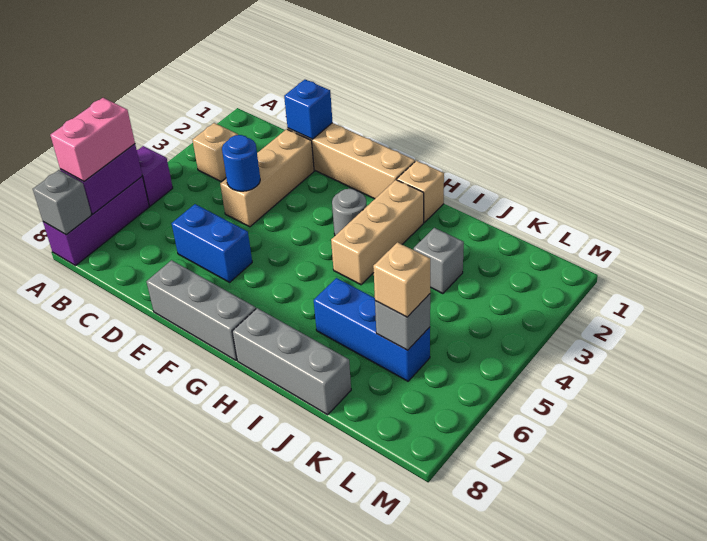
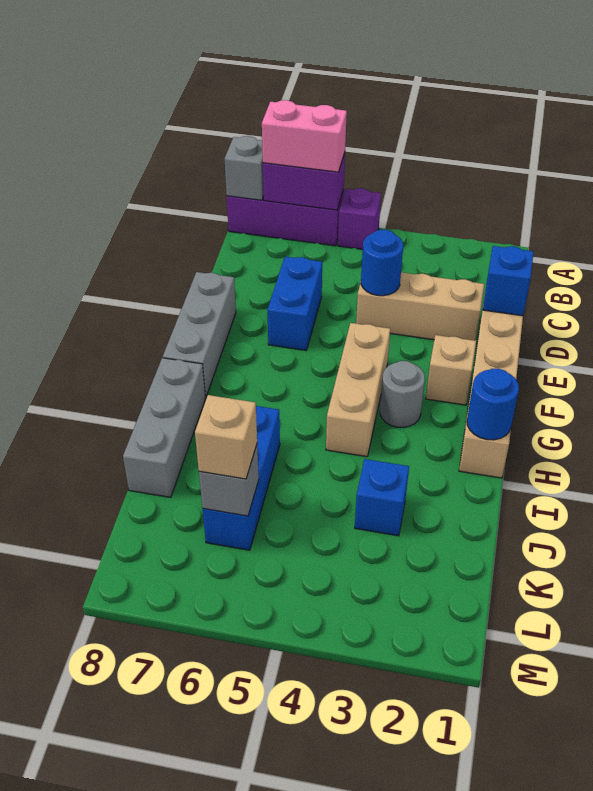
tan brick B3 level 1 -> tan brick F2 level 1
none -> blue round brick H1 level 2
tan brick H2:H4 level 1 -> tan brick F4:H4 level 1
grey brick J3 level 1 -> blue brick J3 level 1

